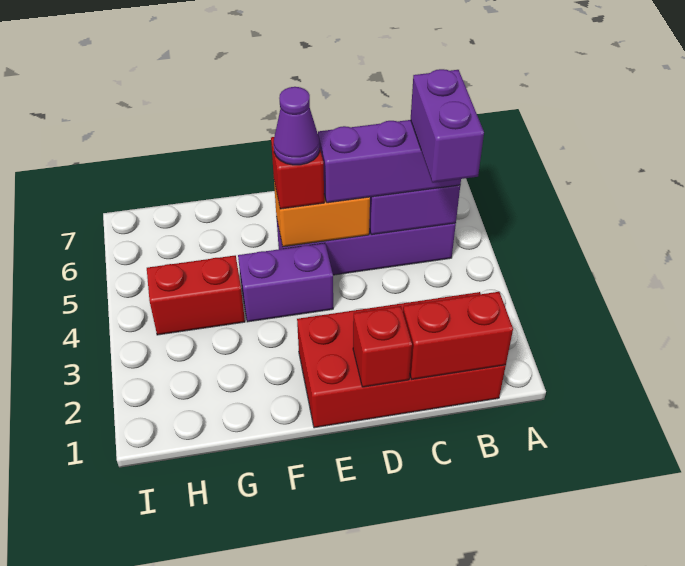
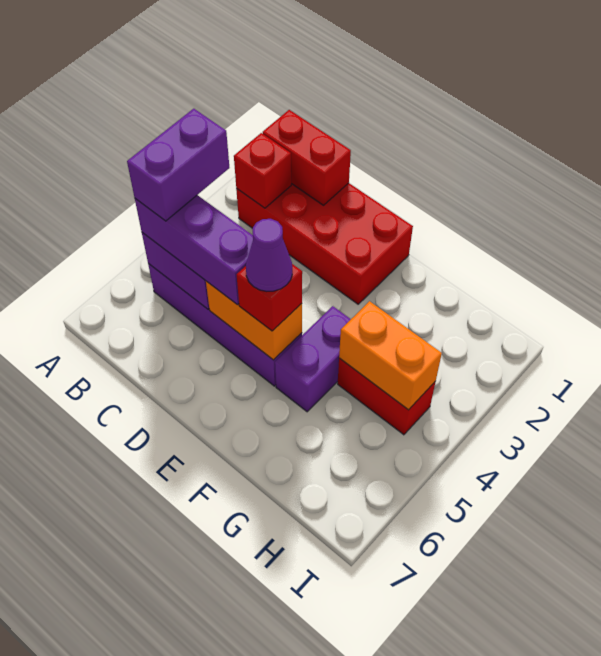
red brick D1 level 2 -> red brick B2 level 2
purple brick E4:F4 level 1 -> purple brick F4:F5 level 1
none -> orange brick G4:H4 level 2

